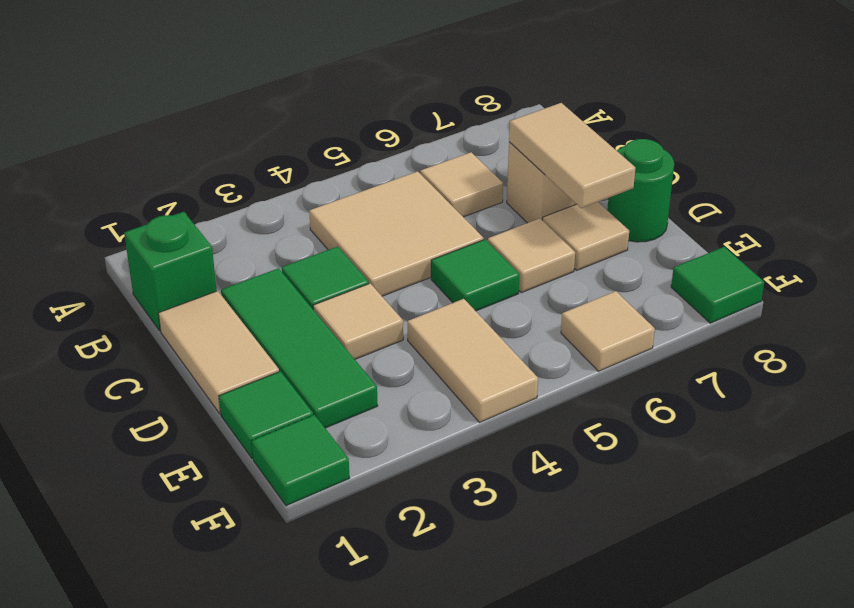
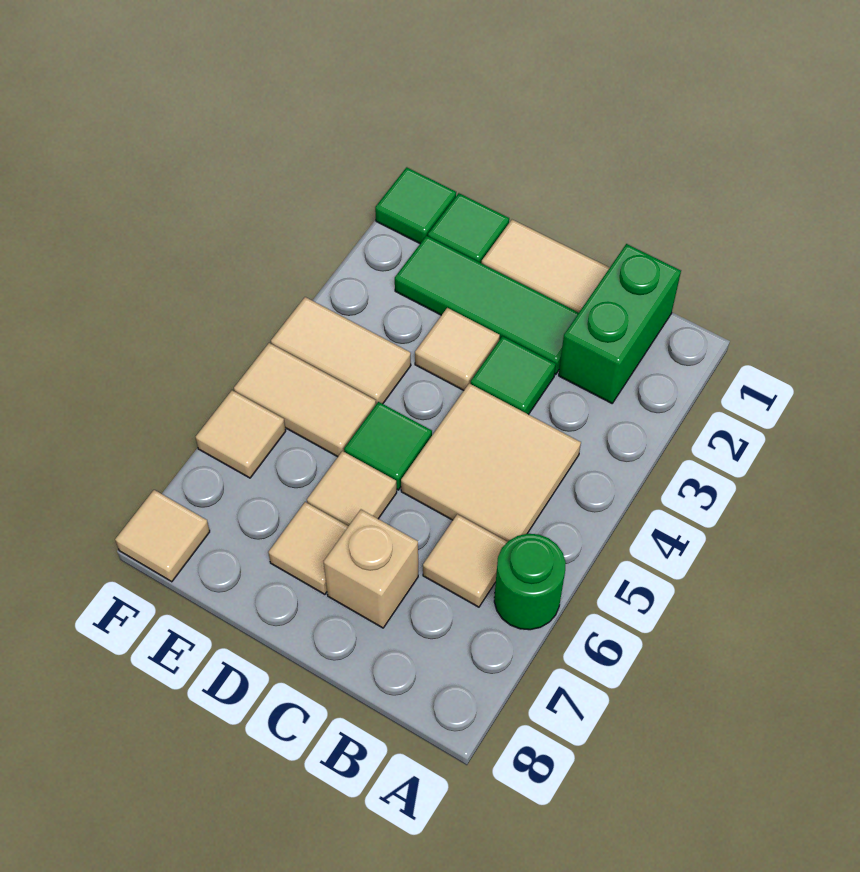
green brick B1 level 1 -> green brick B1:B2 level 1
tan tile C7:D7 level 2 -> tan tile E5:F5 level 1
green round brick D8 level 1 -> green round brick A6 level 1
green tile F8 level 1 -> tan tile F8 level 1

